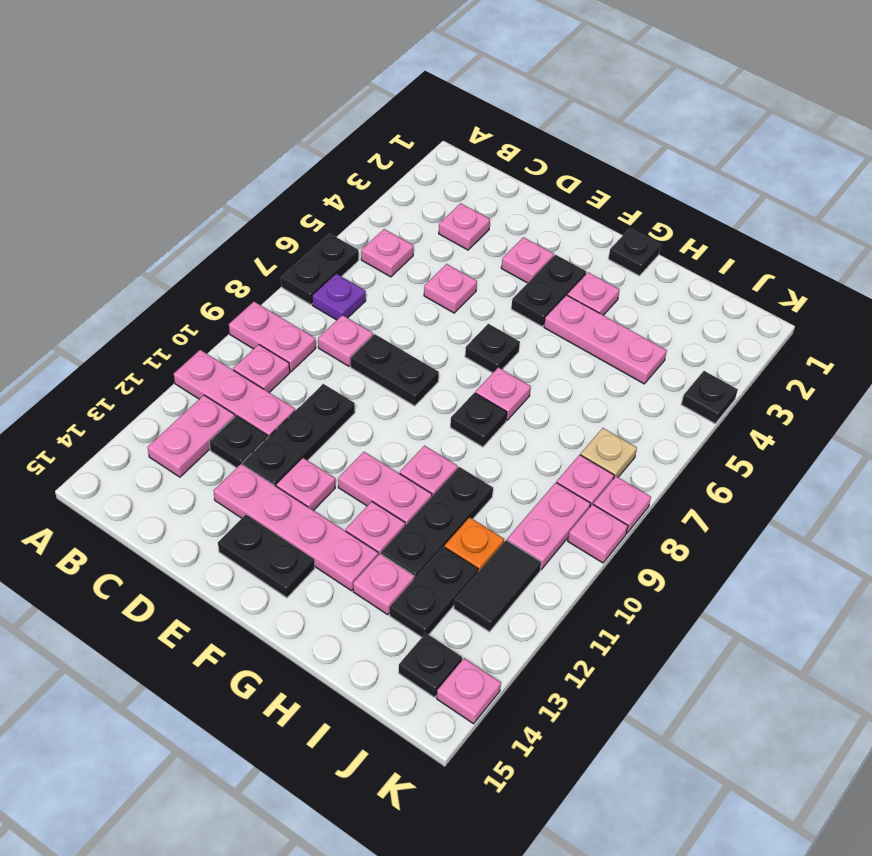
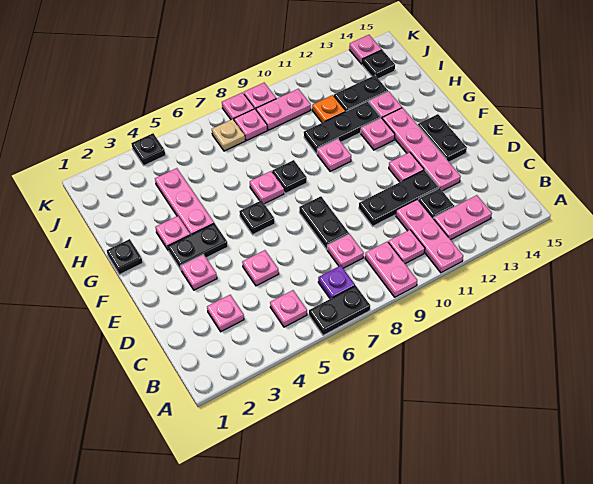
pink plate F11:G11 level 1 -> none
black tile J11:J12 level 1 -> none

